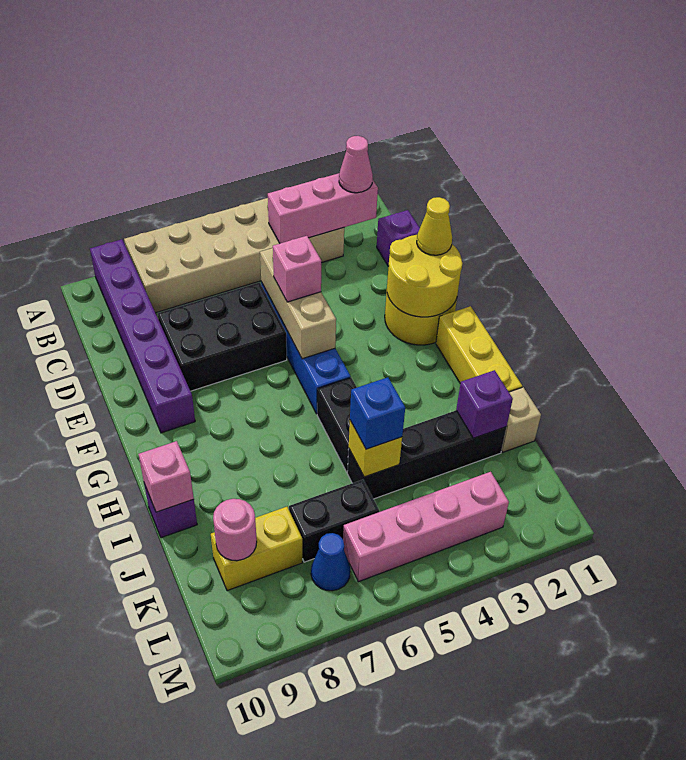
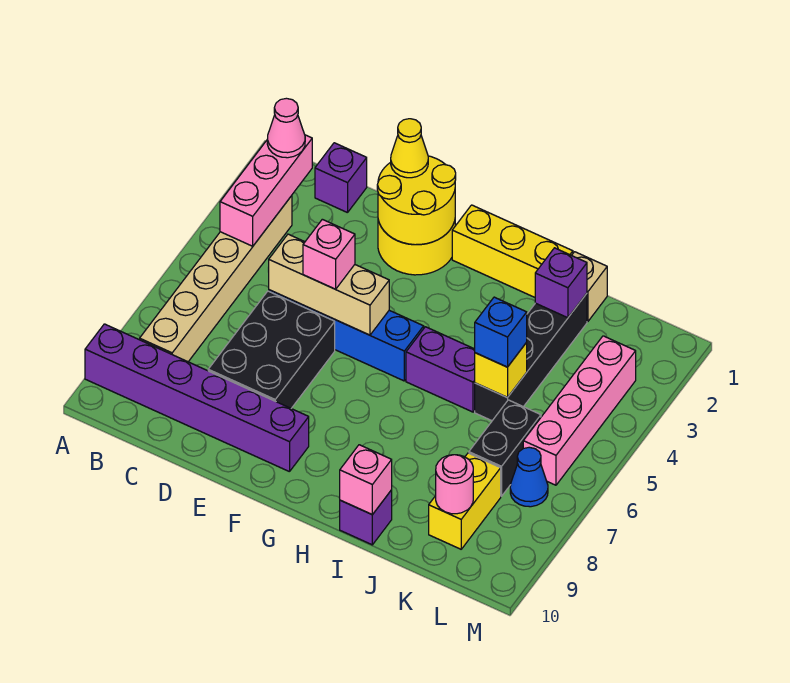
tan brick A3:B8 level 1 -> tan brick B3:B8 level 1
black brick H5:I5 level 1 -> purple brick H5:I5 level 1

